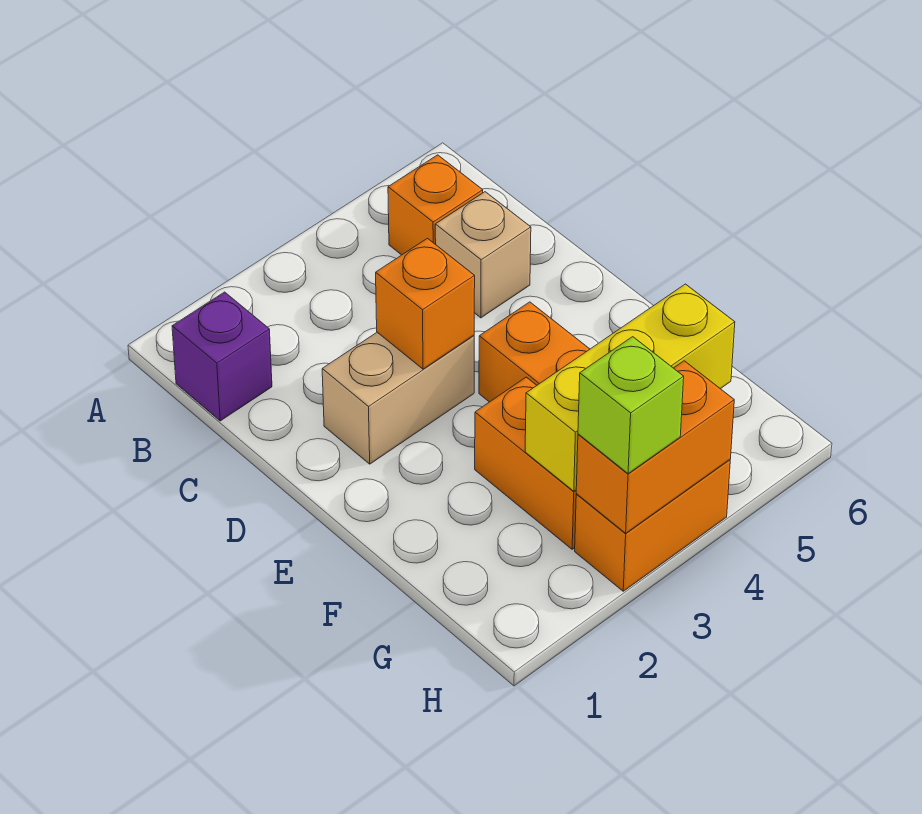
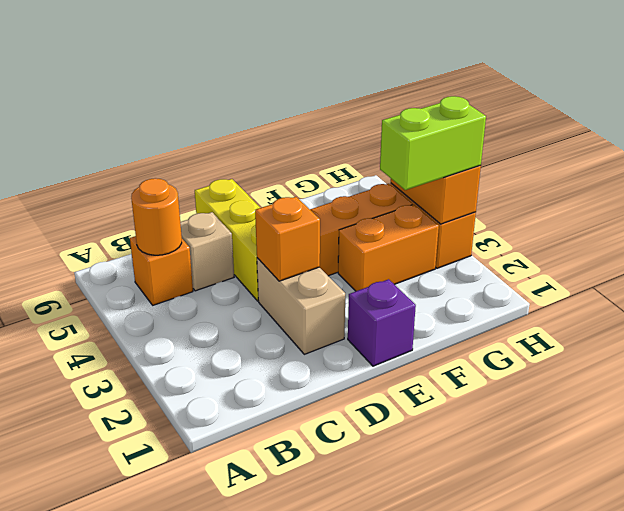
purple brick B1 level 1 -> purple brick E1 level 1
none -> orange round brick B5 level 2
yellow brick G3:G5 level 2 -> yellow brick D4:D6 level 1
lime brick H3 level 3 -> lime brick G3:H3 level 3

